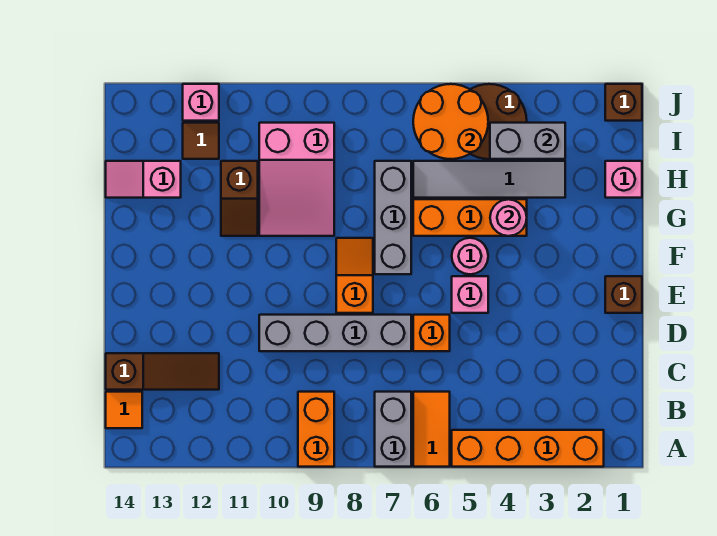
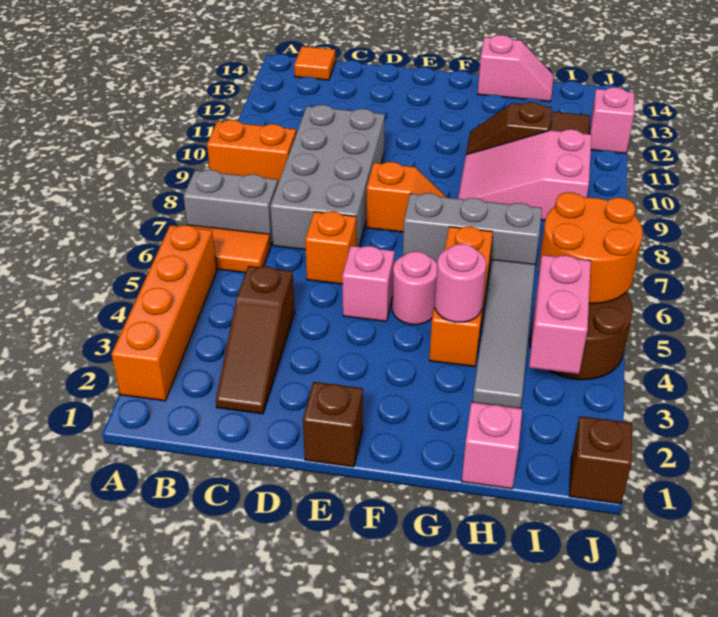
brown slope C12:C14 level 1 top 14 -> brown slope C2:C4 level 1 top 4
grey brick D7:D10 level 1 -> grey brick C7:D10 level 1
pink slope H13:H14 level 1 top 13 -> pink slope G14:H14 level 1 top G
grey brick I3:I4 level 2 -> pink brick I3:I4 level 2

